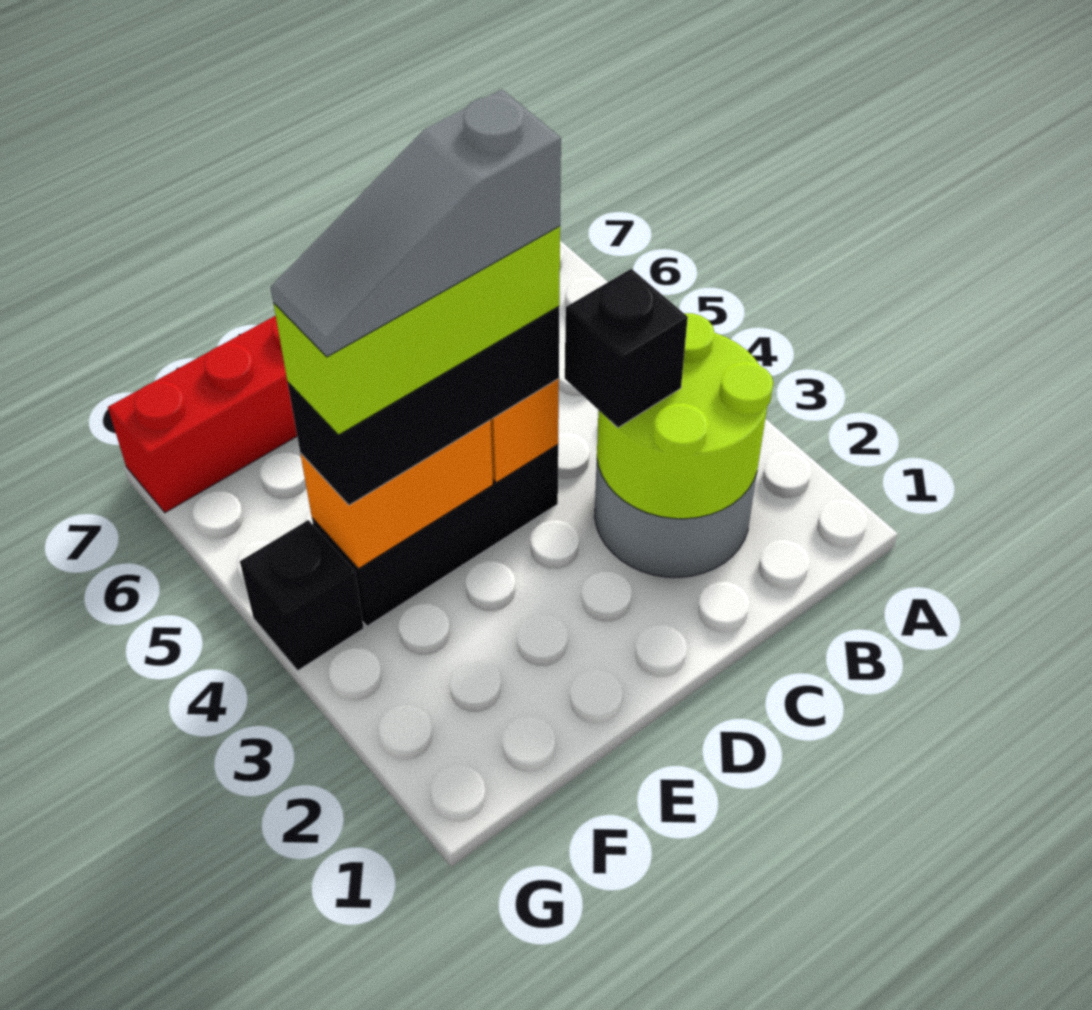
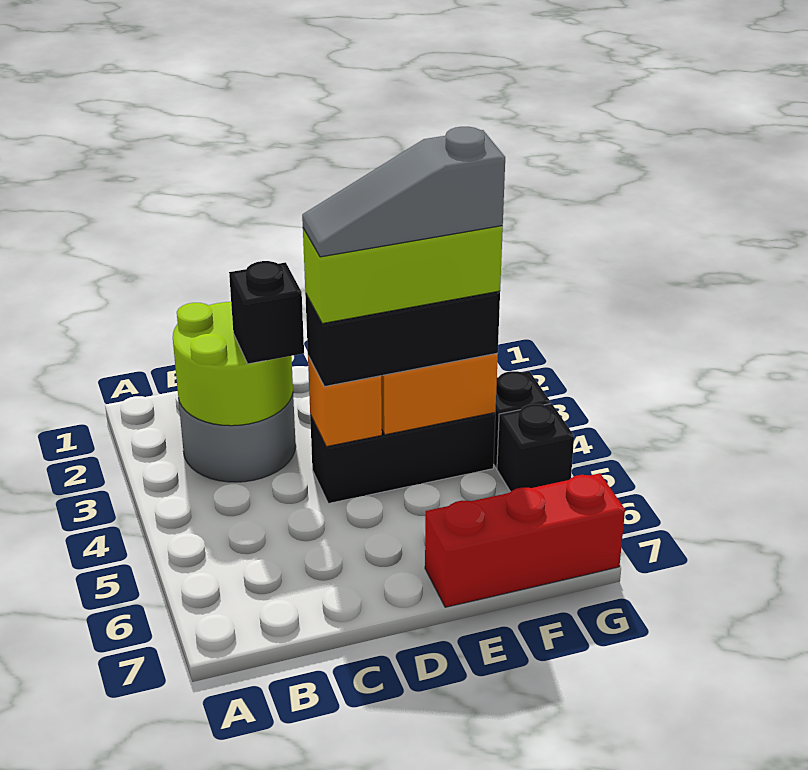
grey slope D4:F4 level 5 top D -> grey slope D4:F4 level 5 top F
none -> black brick G5 level 1

